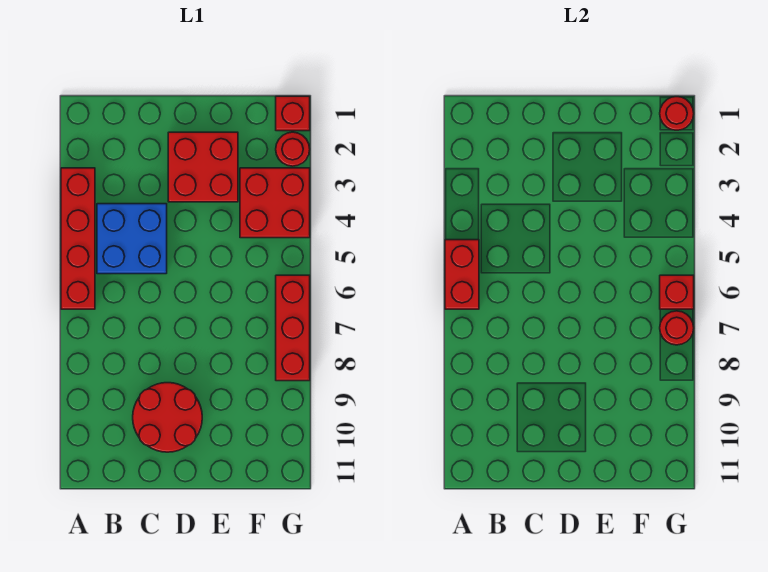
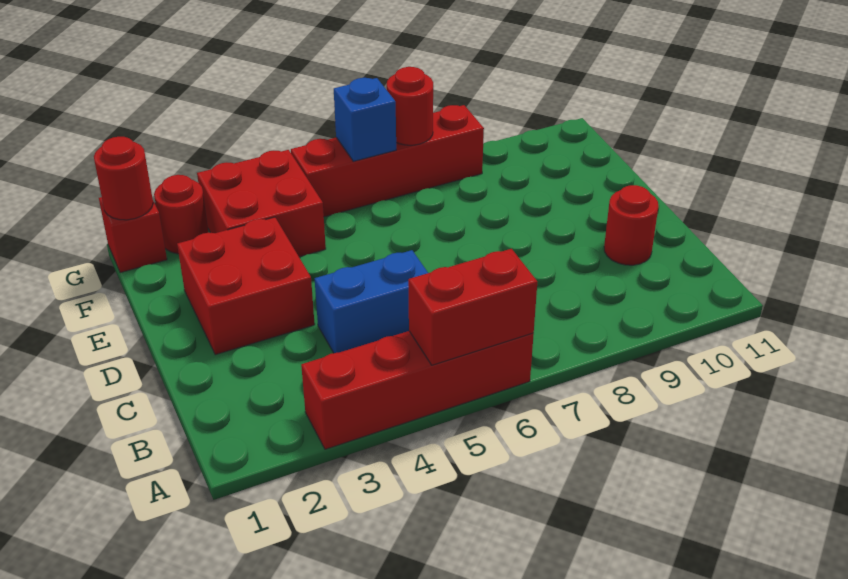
blue brick B4:C5 level 1 -> blue brick C4:C5 level 1
red round brick C9:D10 level 1 -> red round brick C10 level 1
red brick G6:G8 level 1 -> red brick G5:G8 level 1
red brick G6 level 2 -> blue brick G6 level 2

